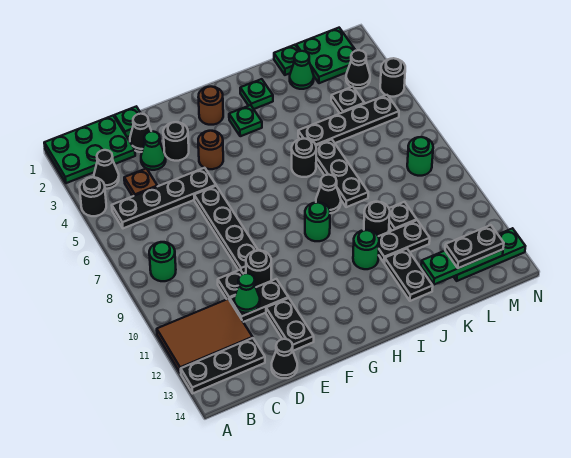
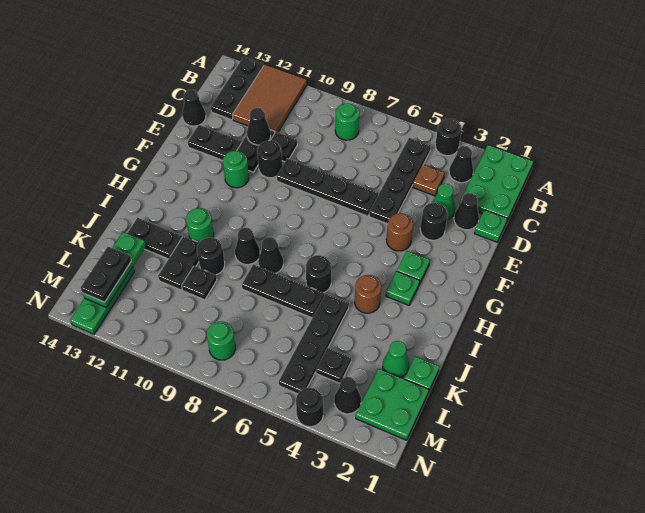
green cone D11 level 2 -> black cone D11 level 2
brown round brick G2 level 1 -> brown round brick I4 level 1
green round brick H9 level 1 -> green round brick F11 level 1
green plate I2 level 1 -> green plate G3 level 1
none -> black cone I9 level 1

